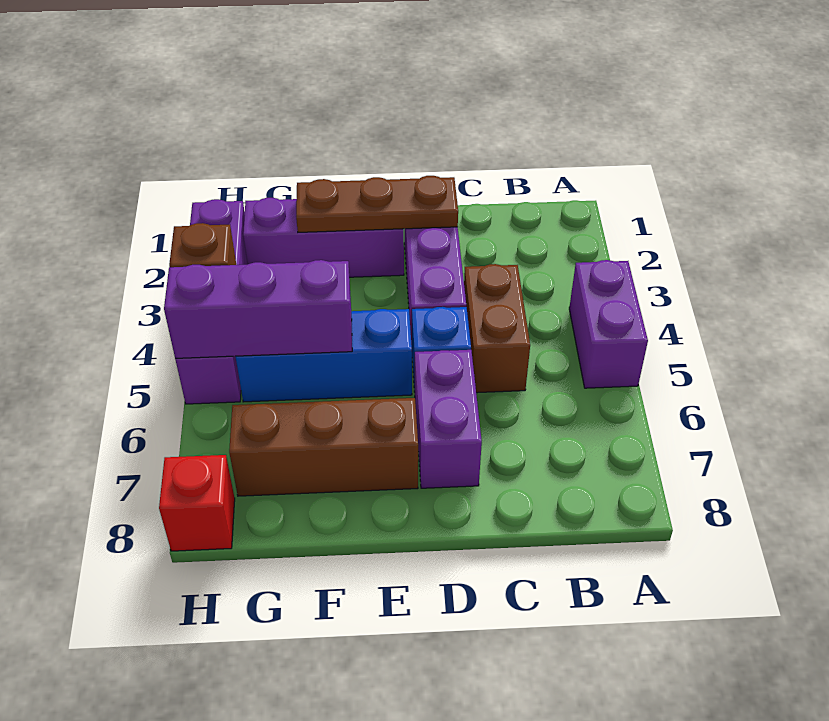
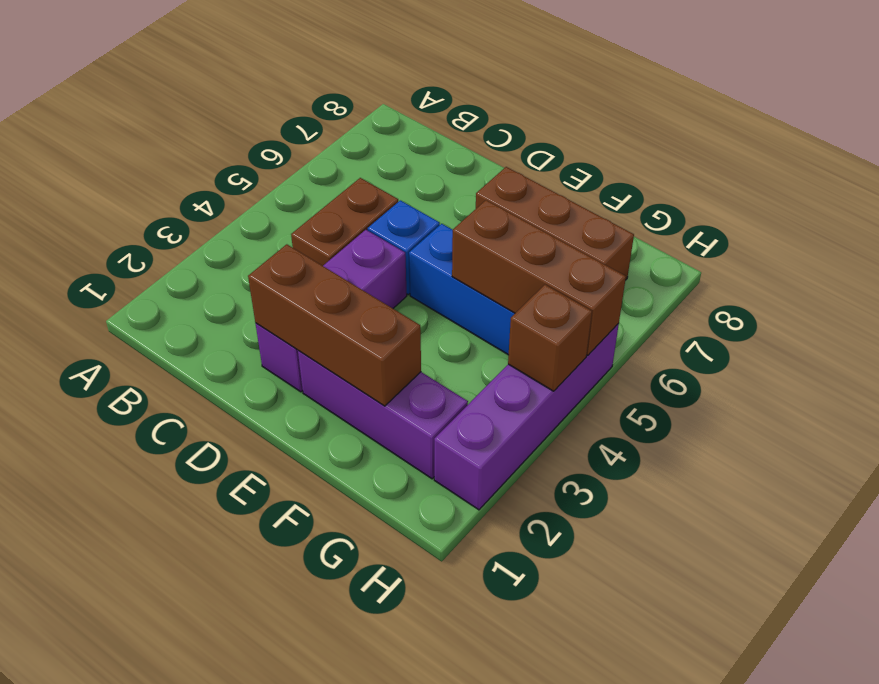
purple brick A4:A5 level 1 -> none
brown plate D2:F2 level 2 -> brown brick D2:F2 level 2
purple brick D6:D7 level 1 -> none
purple brick F5:H5 level 2 -> brown brick F5:H5 level 2
red brick H8 level 1 -> none

